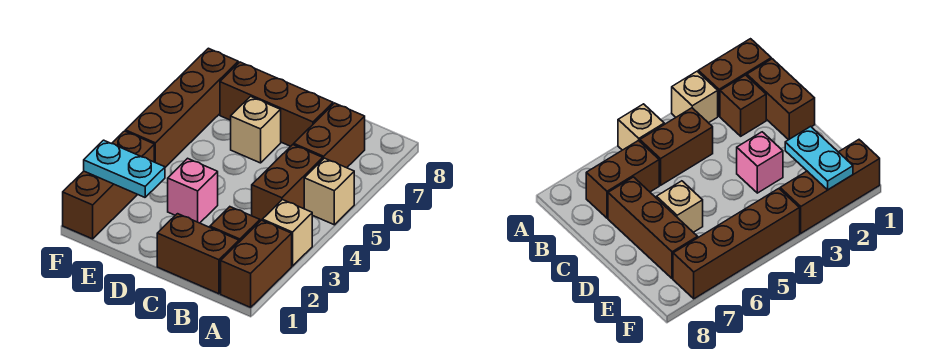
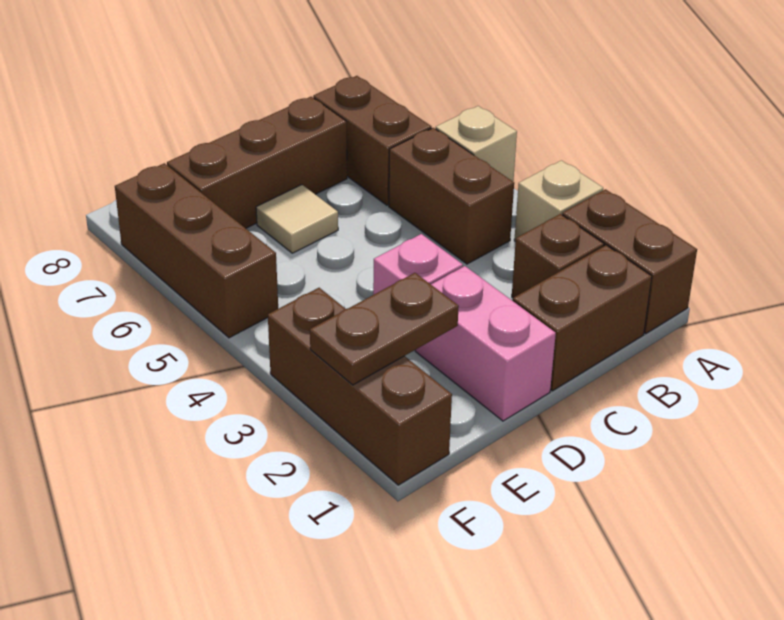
none -> pink brick D1:D2 level 1
tan brick D6 level 1 -> tan tile D6 level 1
cyan plate E2:F2 level 2 -> brown plate E2:F2 level 2
brown brick F4:F7 level 1 -> brown brick F5:F7 level 1

